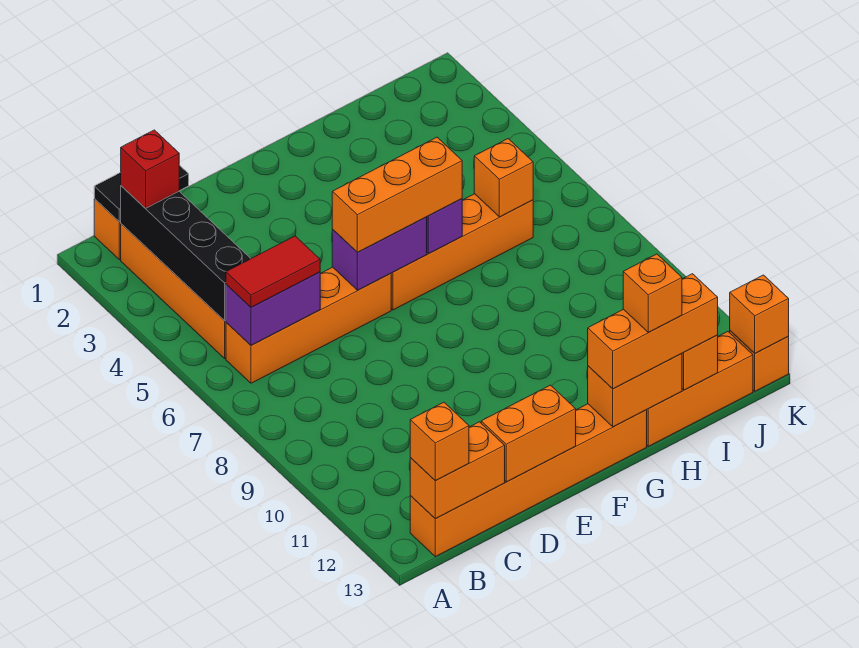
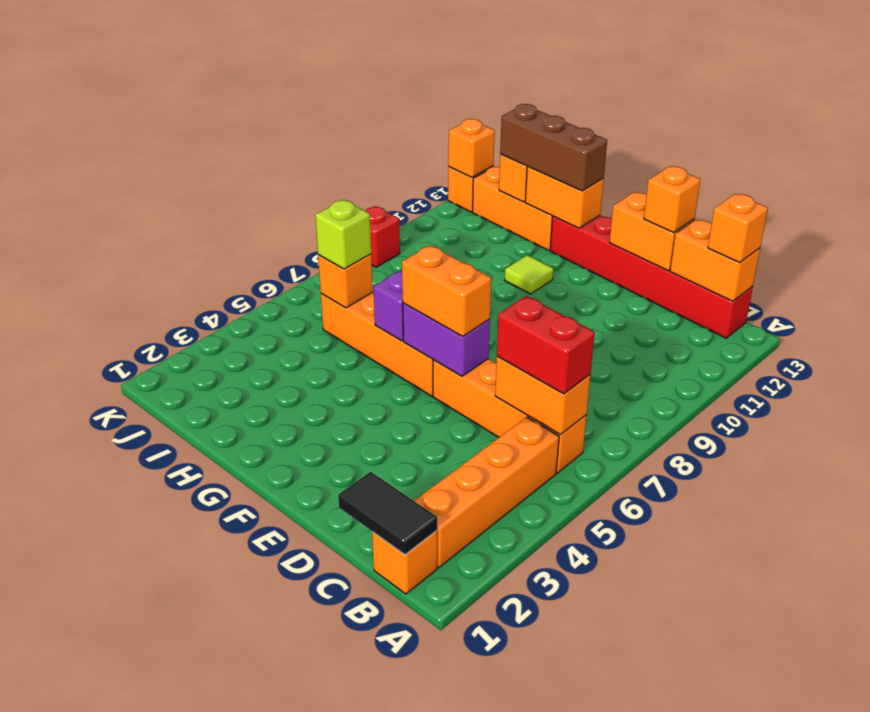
black brick B2:B5 level 2 -> none
red brick B2 level 3 -> red brick K9 level 1
purple brick B6:C6 level 2 -> orange brick B6:C6 level 2
red tile B6:C6 level 3 -> red brick B6:C6 level 3
orange brick B13:G13 level 1 -> red brick B13:G13 level 1
orange brick E6:G6 level 3 -> orange brick E6:F6 level 3
none -> lime tile G11 level 1
orange brick G13:I13 level 3 -> brown brick G13:I13 level 3
orange brick H13 level 4 -> orange brick D13 level 3
none -> lime brick I6 level 3

